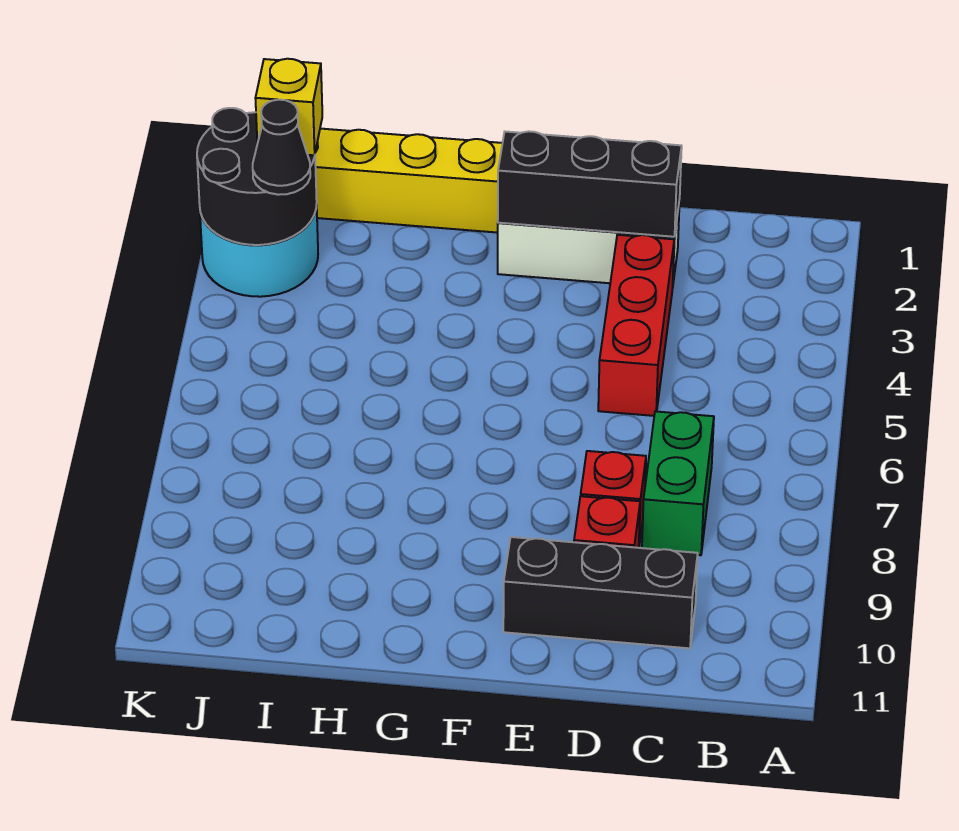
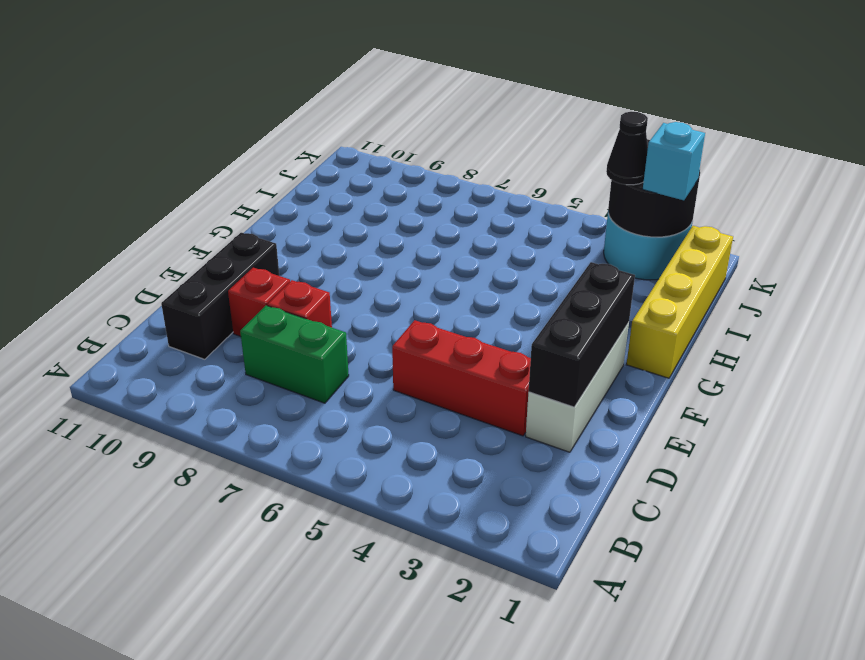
yellow brick J2 level 3 -> cyan brick J2 level 3

